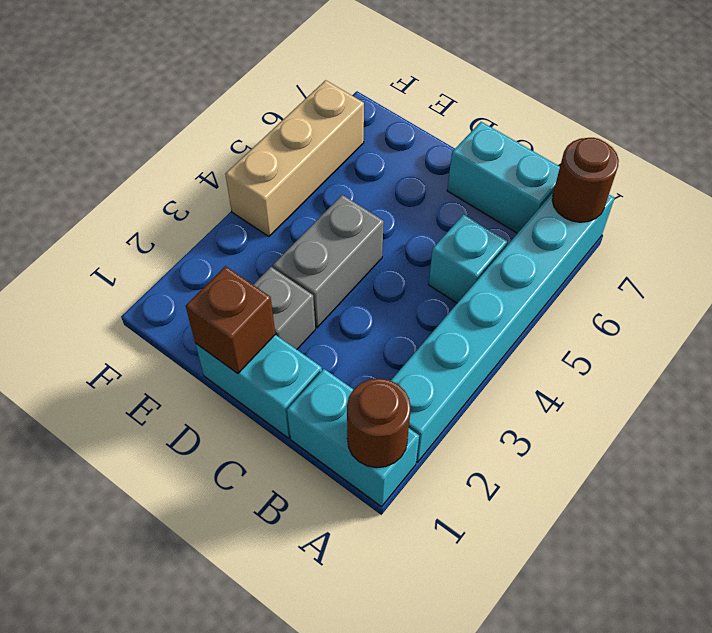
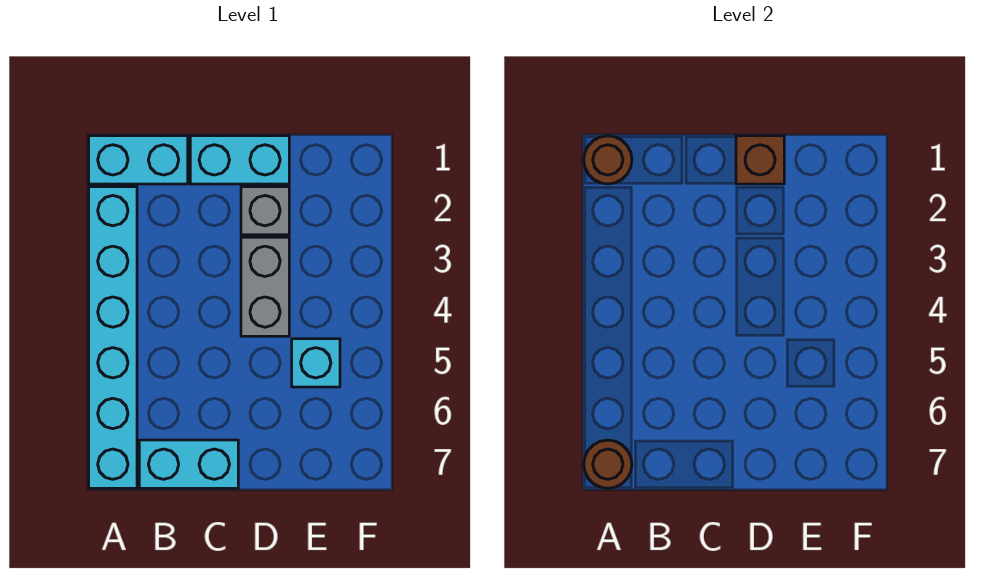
cyan brick B5 level 1 -> cyan brick E5 level 1
tan brick F4:F6 level 1 -> none

